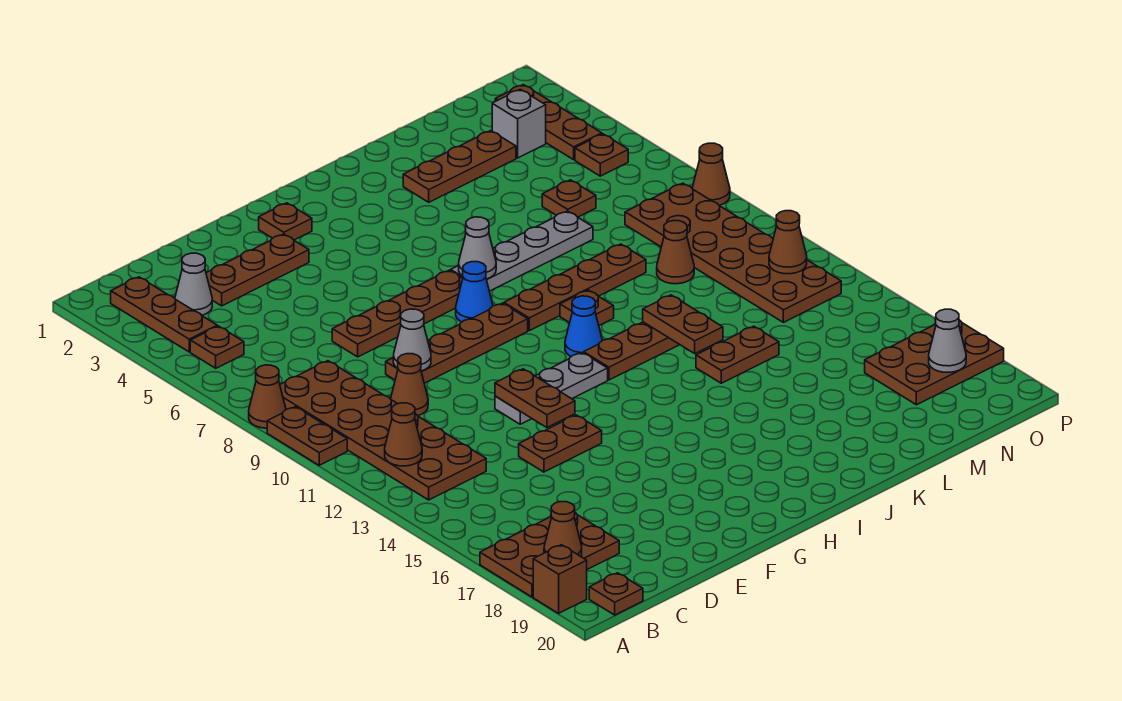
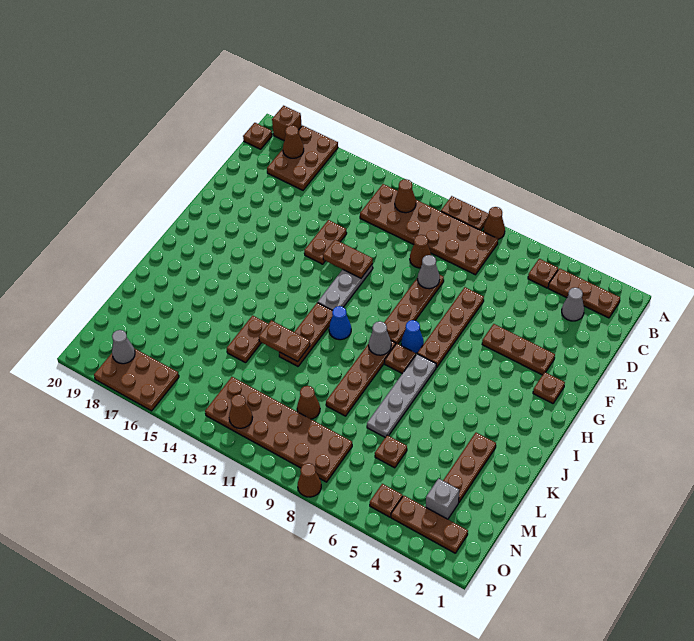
brown plate D3:F3 level 1 -> brown plate F3:F5 level 1
grey cone I7 level 2 -> grey cone I9 level 2
brown plate J10 level 1 -> brown plate I8 level 1
brown plate N17:P18 level 1 -> brown plate O16:P18 level 1

